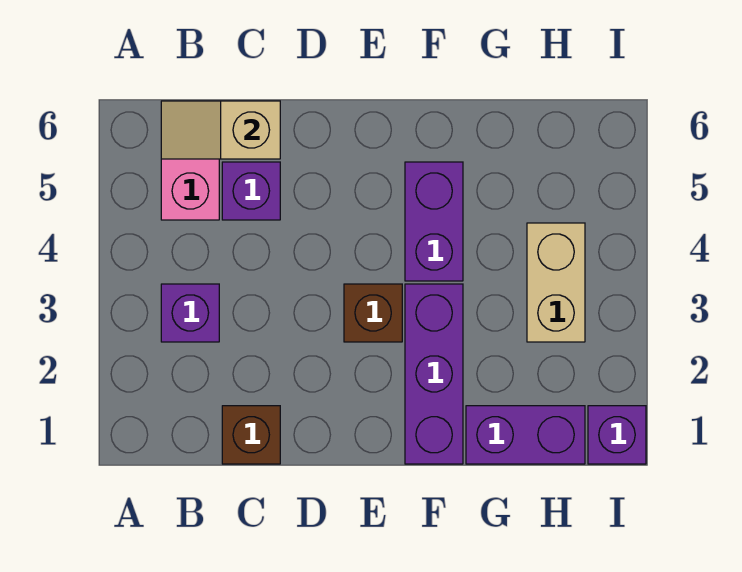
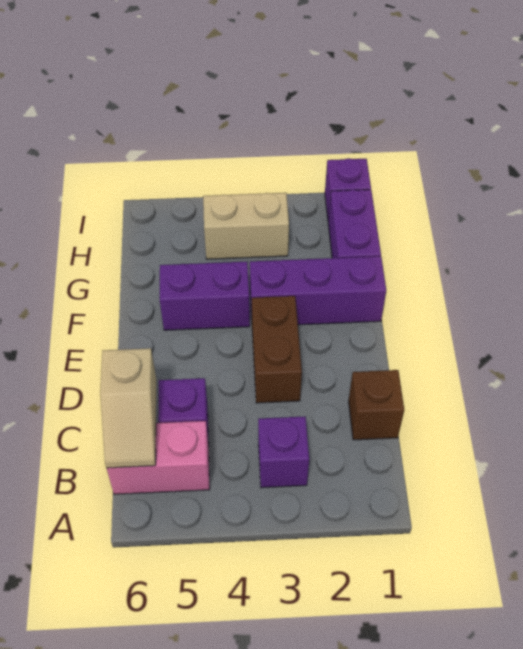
brown brick E3 level 1 -> brown brick D3:E3 level 1

